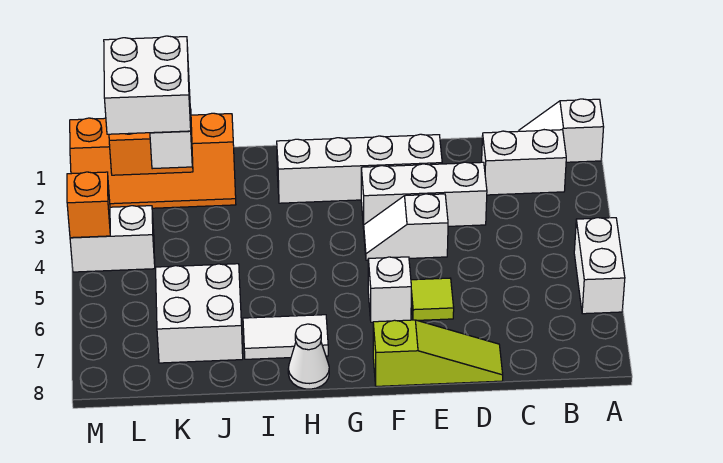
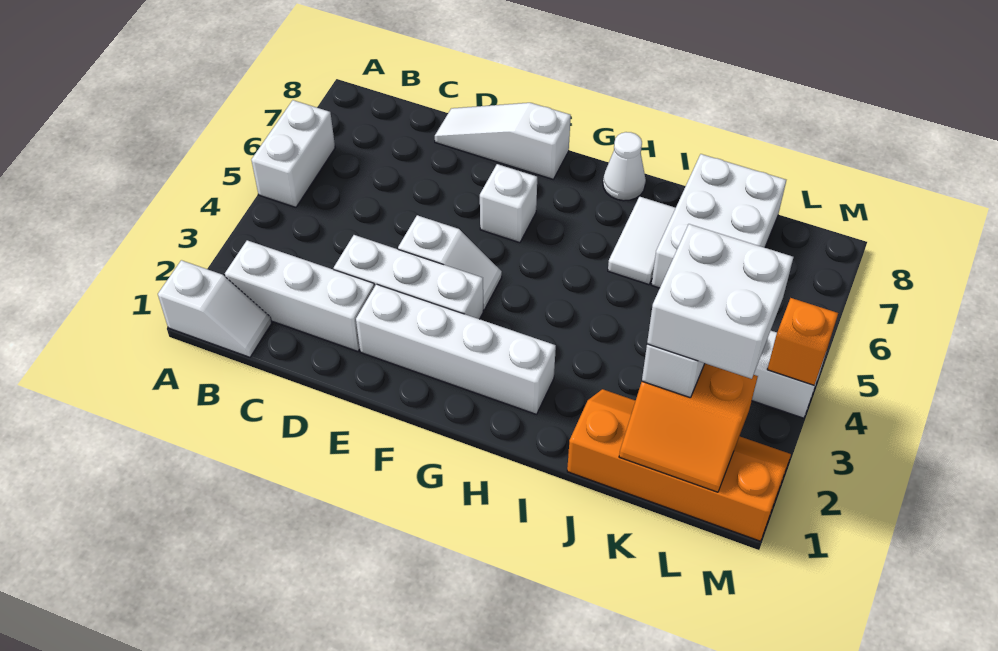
white brick B2:C2 level 1 -> white brick B2:D2 level 1
lime slope D8:F8 level 1 top F -> white slope D8:F8 level 1 top F
lime tile E6 level 1 -> none
white tile H7:I7 level 1 -> white tile I6:I7 level 1
white brick J6:K7 level 1 -> white brick J6:K8 level 1

